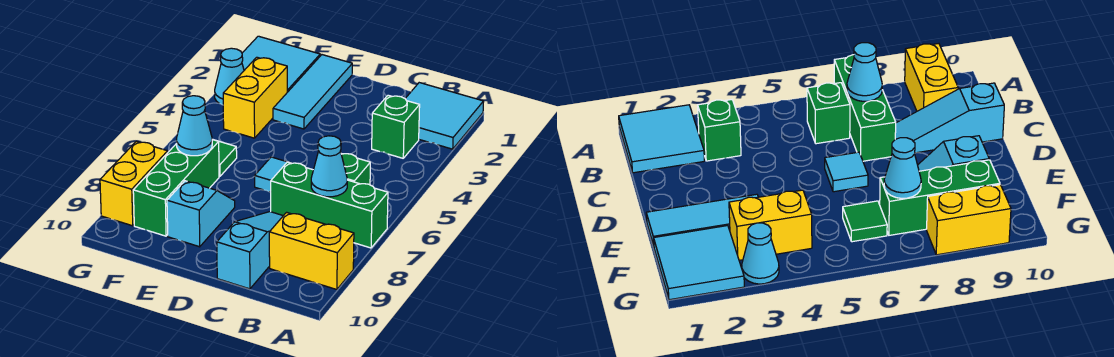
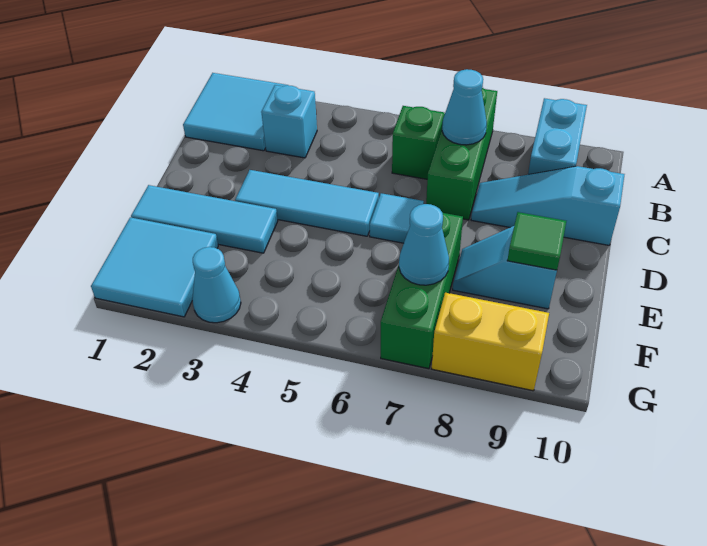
yellow brick A9:B9 level 1 -> cyan brick A9:B9 level 1
green brick B3 level 1 -> cyan brick B3 level 1
none -> cyan tile D3:D5 level 1
yellow brick F3:F4 level 1 -> none
green tile F6 level 1 -> green tile E9 level 2
green brick F7:F9 level 1 -> green brick E7:G7 level 1

